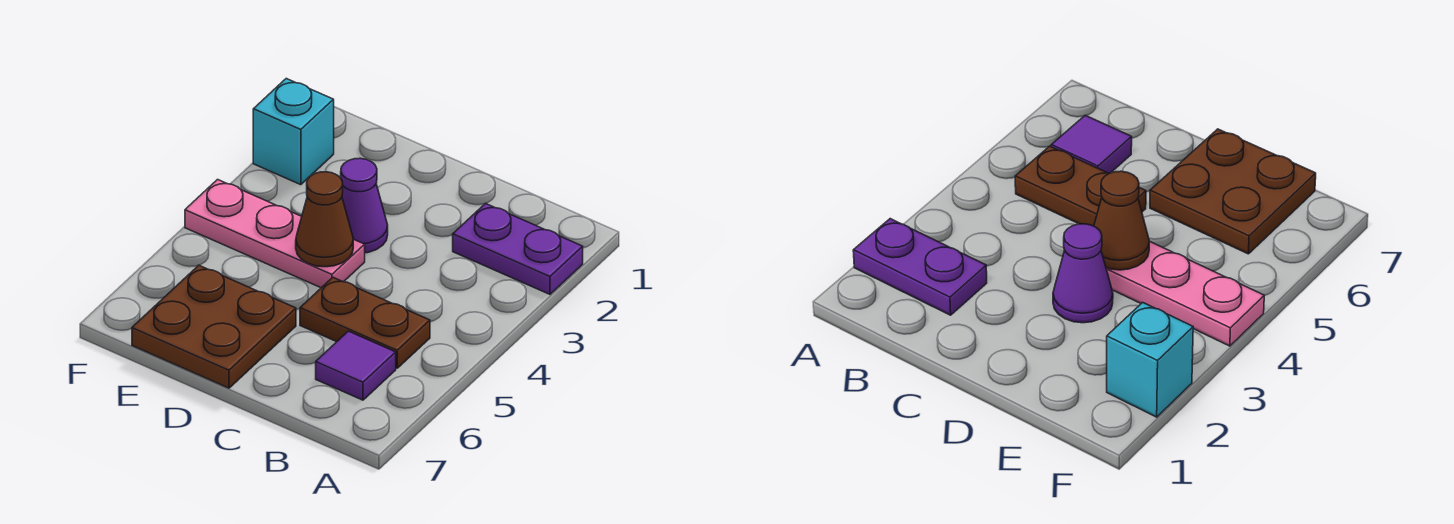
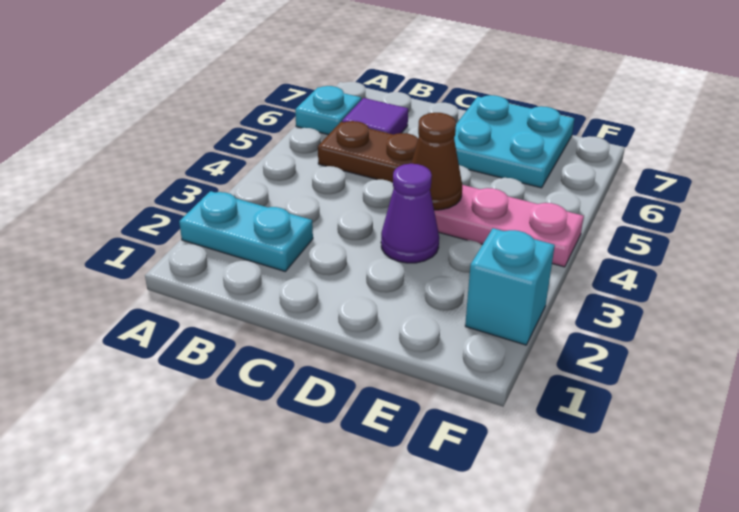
purple plate A2:B2 level 1 -> cyan plate A2:B2 level 1
none -> cyan plate A6 level 1
brown plate D6:E7 level 1 -> cyan plate D6:E7 level 1

